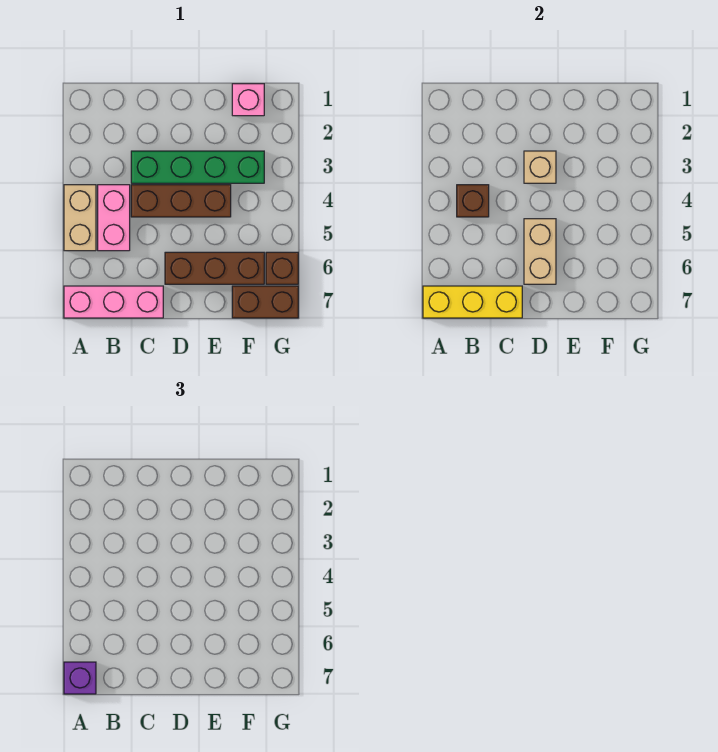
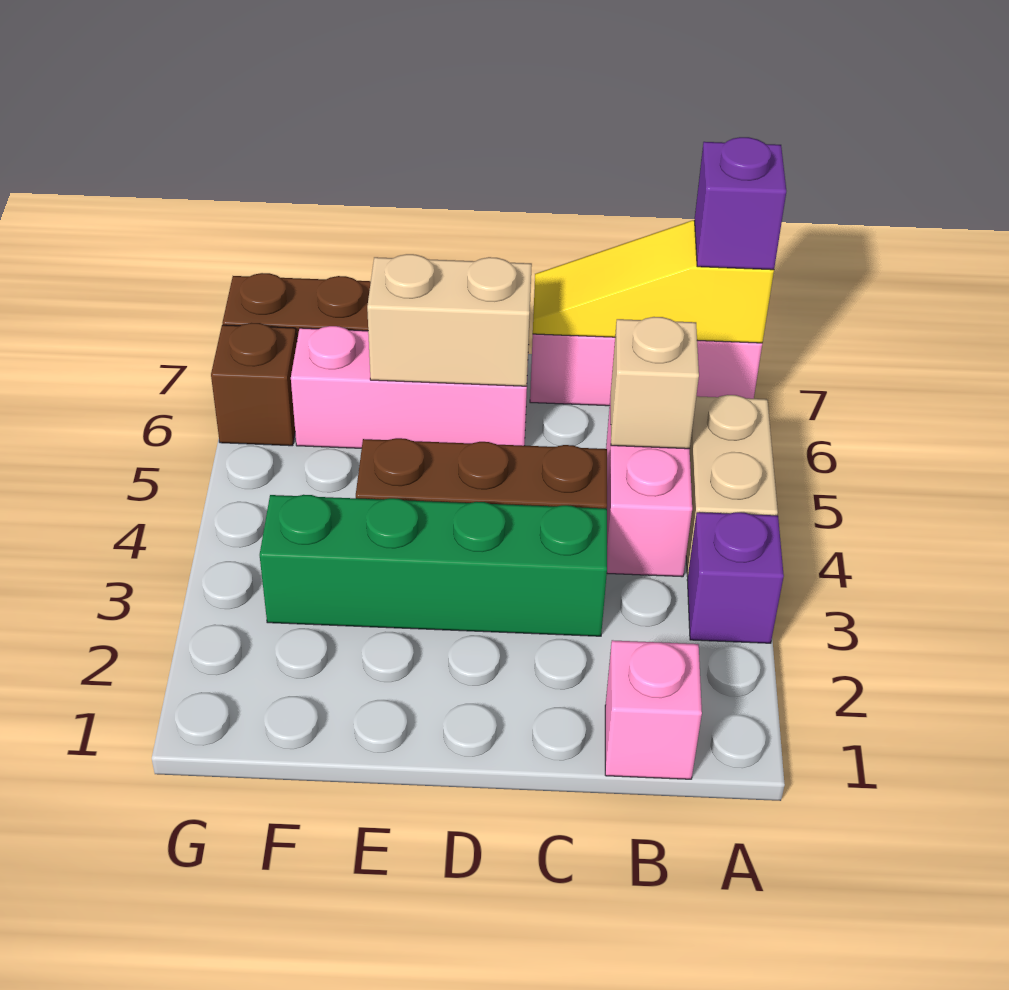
none -> purple brick A3 level 1
yellow brick A7:C7 level 2 -> yellow slope A7:C7 level 2 top A
brown brick B4 level 2 -> none
tan brick D3 level 2 -> tan brick B5 level 2
tan brick D5:D6 level 2 -> tan brick D6:E6 level 2
brown brick D6:F6 level 1 -> pink brick D6:F6 level 1
pink brick F1 level 1 -> pink brick B1 level 1

